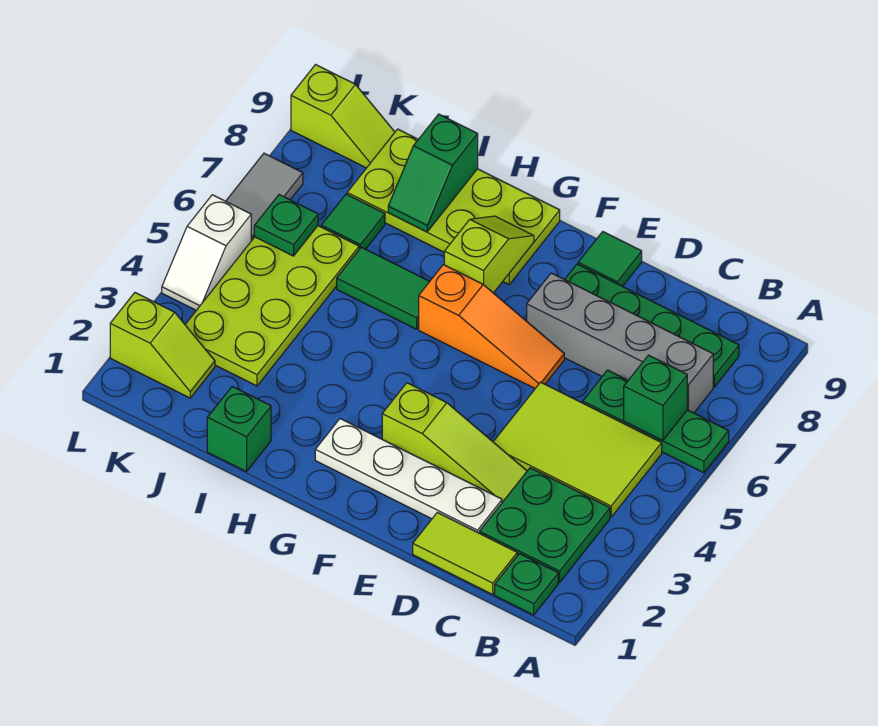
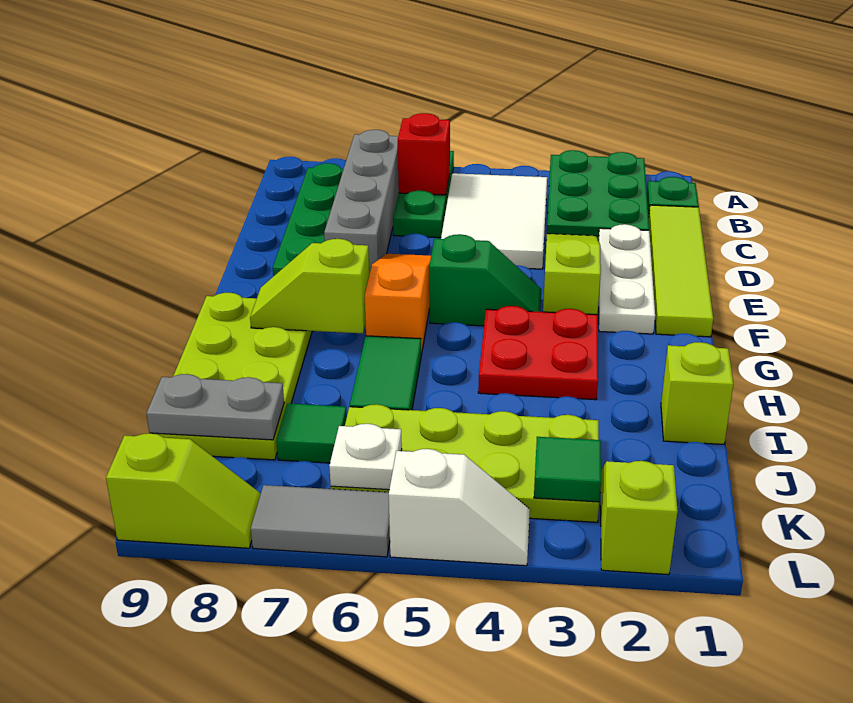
green plate B2:C3 level 1 -> green plate A2:C3 level 1
lime tile B4:D5 level 1 -> white tile B4:D5 level 1
green brick B6 level 2 -> red brick B6 level 2
lime tile C1:D1 level 1 -> lime tile C1:F1 level 1
white plate D2:G2 level 1 -> white plate D2:F2 level 1
green tile E9 level 1 -> green tile K3 level 2
none -> red plate G3:H4 level 1
green brick I1 level 1 -> lime brick I1 level 1
green slope I8:I9 level 2 top 9 -> green slope F4:F5 level 1 top 5
none -> grey plate J8:J9 level 2
green plate K6 level 2 -> white plate K6 level 2
lime slope K9:L9 level 1 top L -> lime slope L8:L9 level 1 top 9

